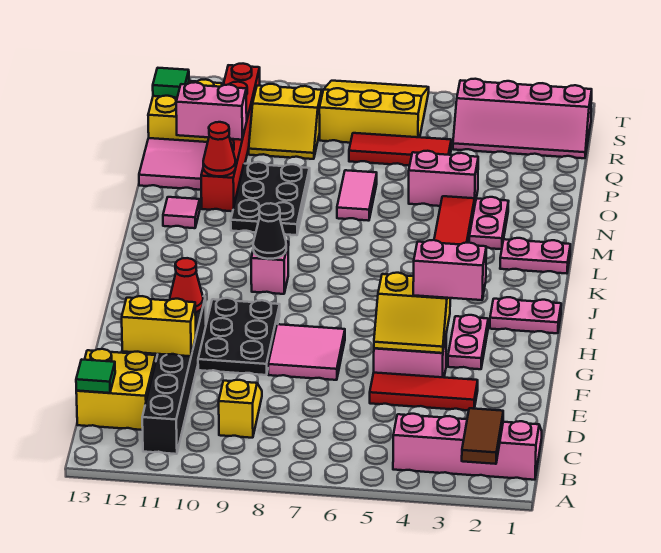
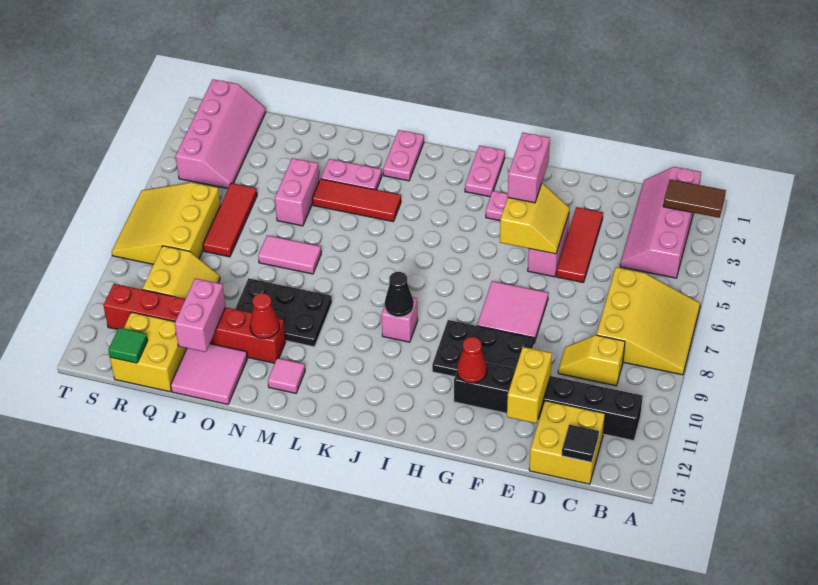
none -> yellow slope A6:C8 level 1 top C
green tile C13 level 2 -> black tile C13 level 2

